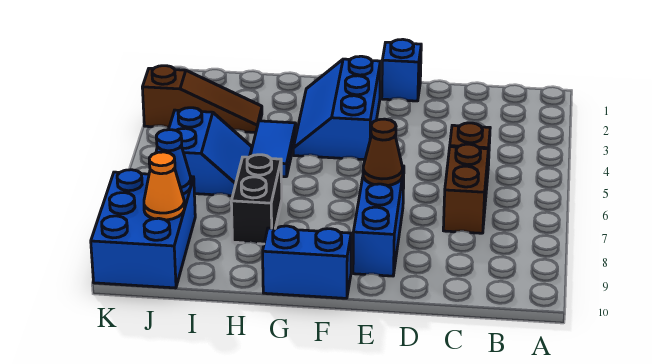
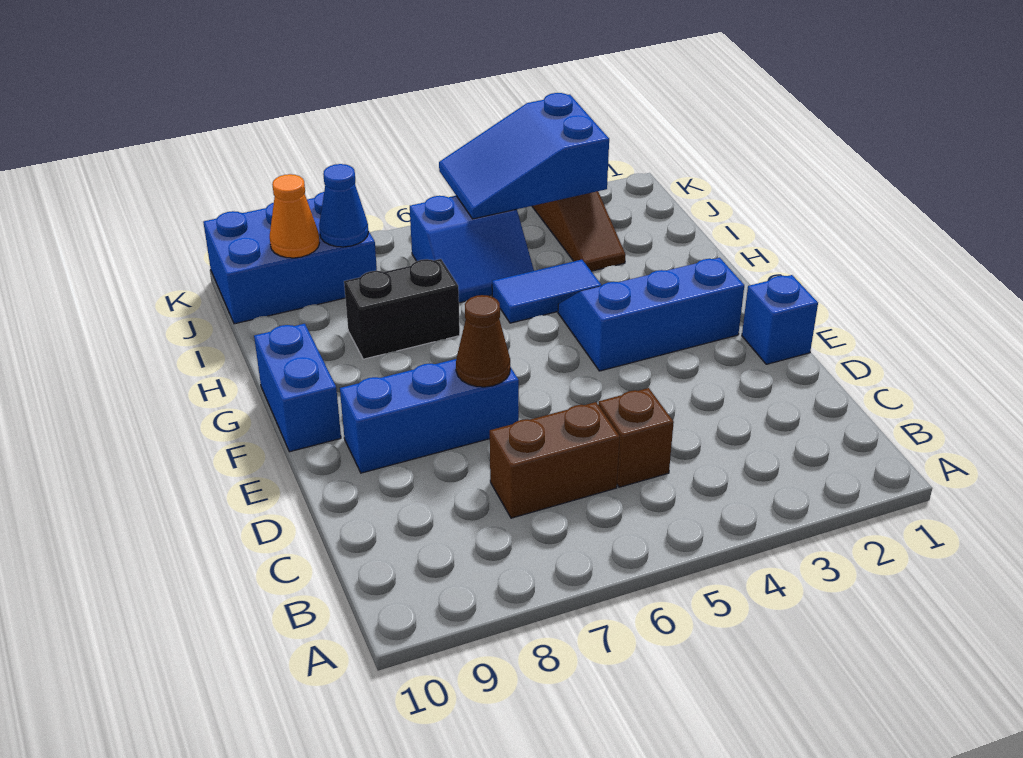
none -> blue slope J3:K5 level 2 top 3

